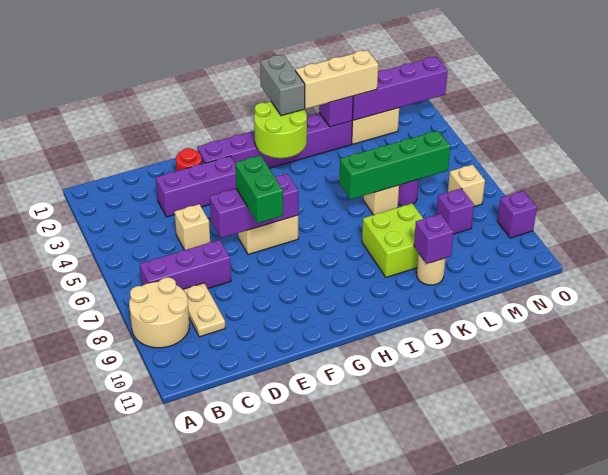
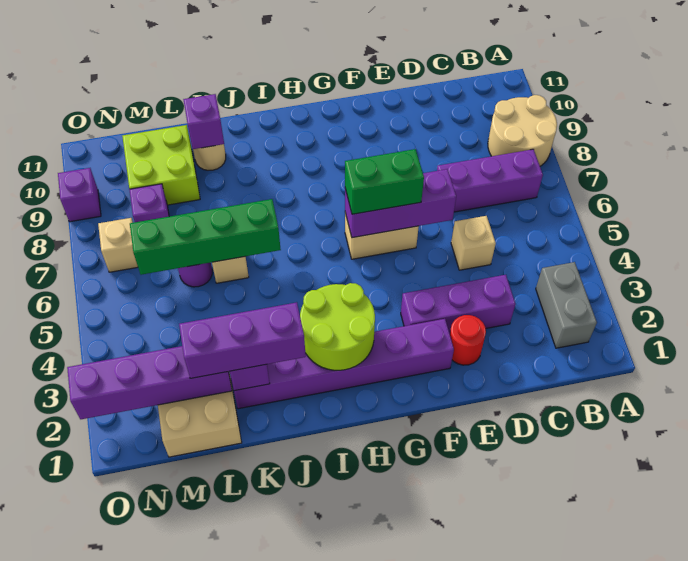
tan plate C8:C9 level 1 -> none
green brick F6:F7 level 3 -> green brick F6:G6 level 3
grey brick I1:I2 level 3 -> grey brick B2:B3 level 1
tan brick J2:L2 level 3 -> purple brick J2:L2 level 3
lime brick J8:K9 level 1 -> lime brick L9:M10 level 1

